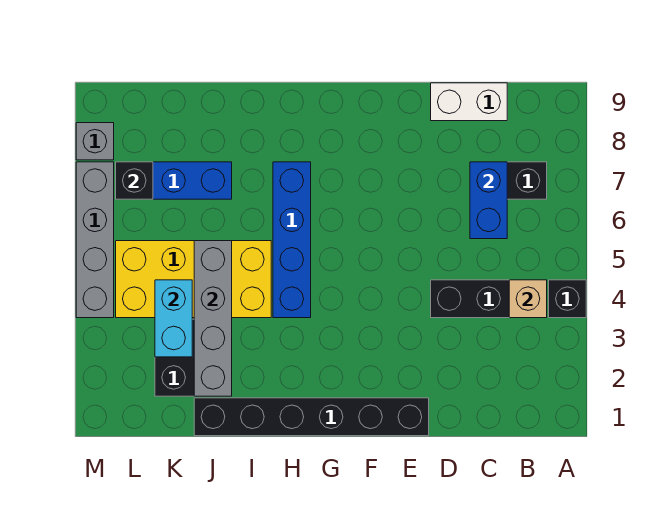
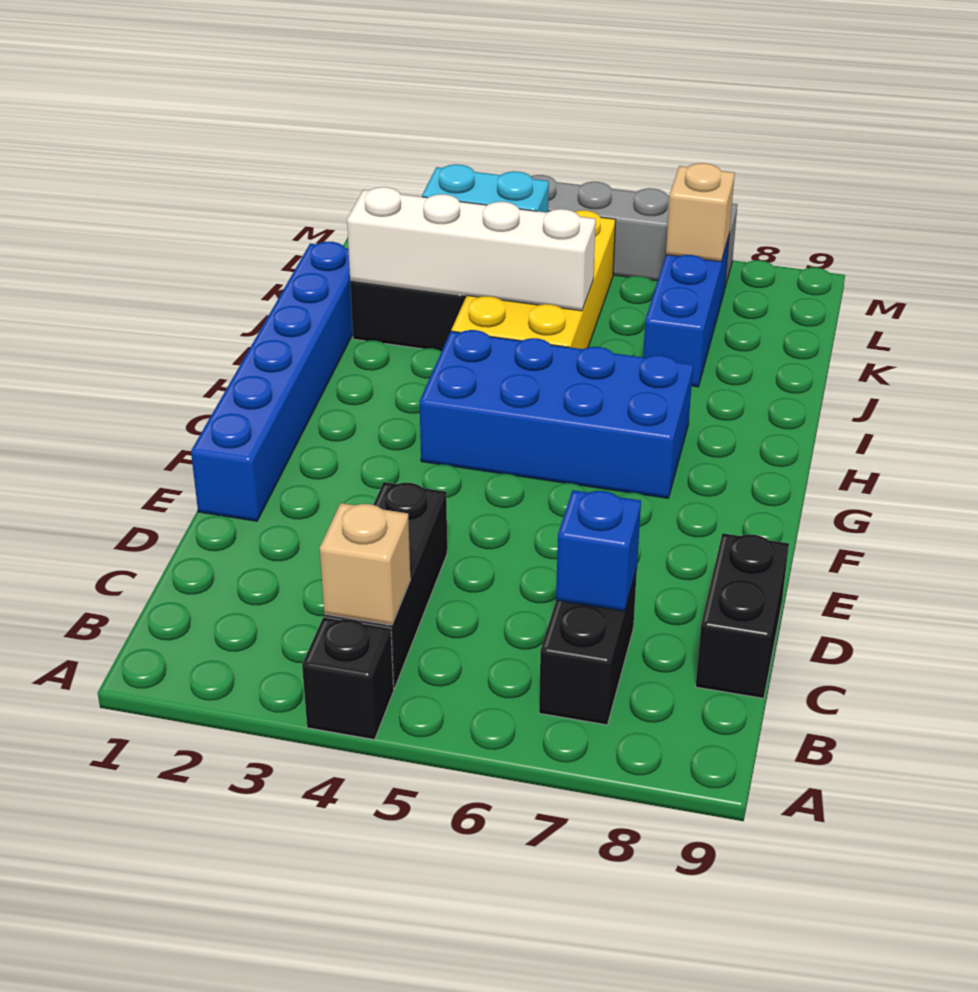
blue brick C6:C7 level 2 -> blue brick C7 level 2
white brick C9:D9 level 1 -> black brick C9:D9 level 1
black brick E1:J1 level 1 -> blue brick E1:J1 level 1
blue brick H4:H7 level 1 -> blue brick G4:H7 level 1
grey brick J2:J5 level 2 -> white brick J2:J5 level 2
black brick L7 level 2 -> tan brick L7 level 2
grey brick M8 level 1 -> none

